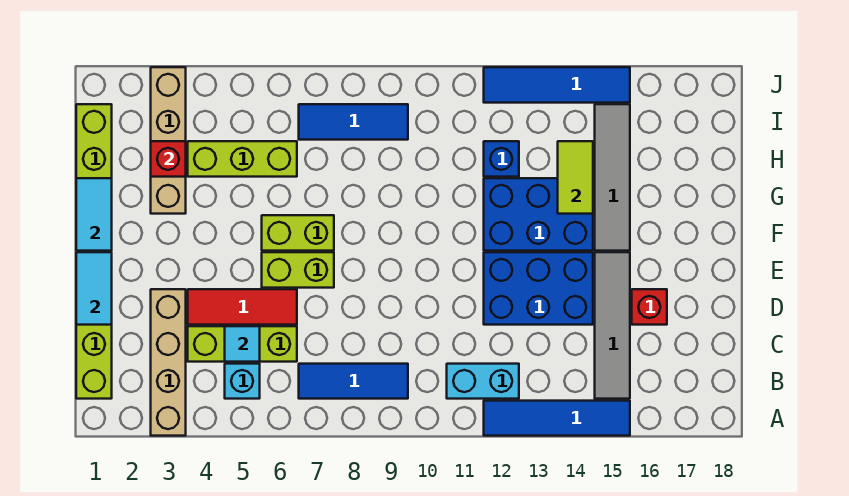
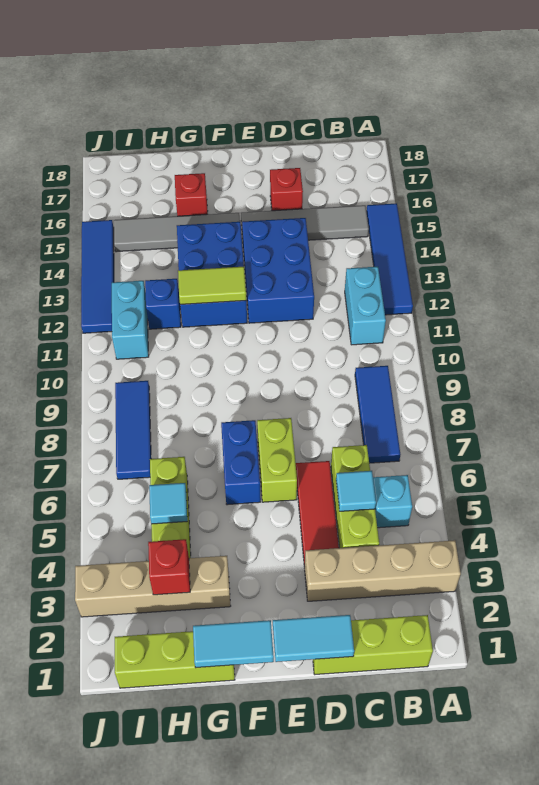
lime brick F6:F7 level 1 -> blue brick F6:F7 level 1
lime tile G14:H14 level 2 -> lime tile F12:G12 level 2
none -> red brick G16 level 1
none -> cyan tile H5 level 2
none -> cyan brick I11:I12 level 1

